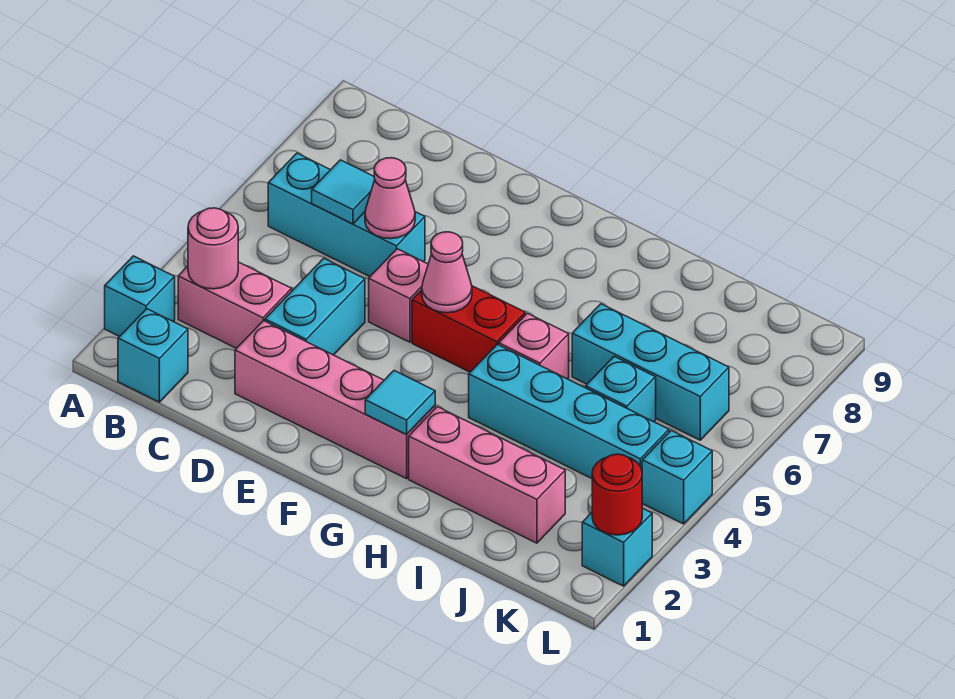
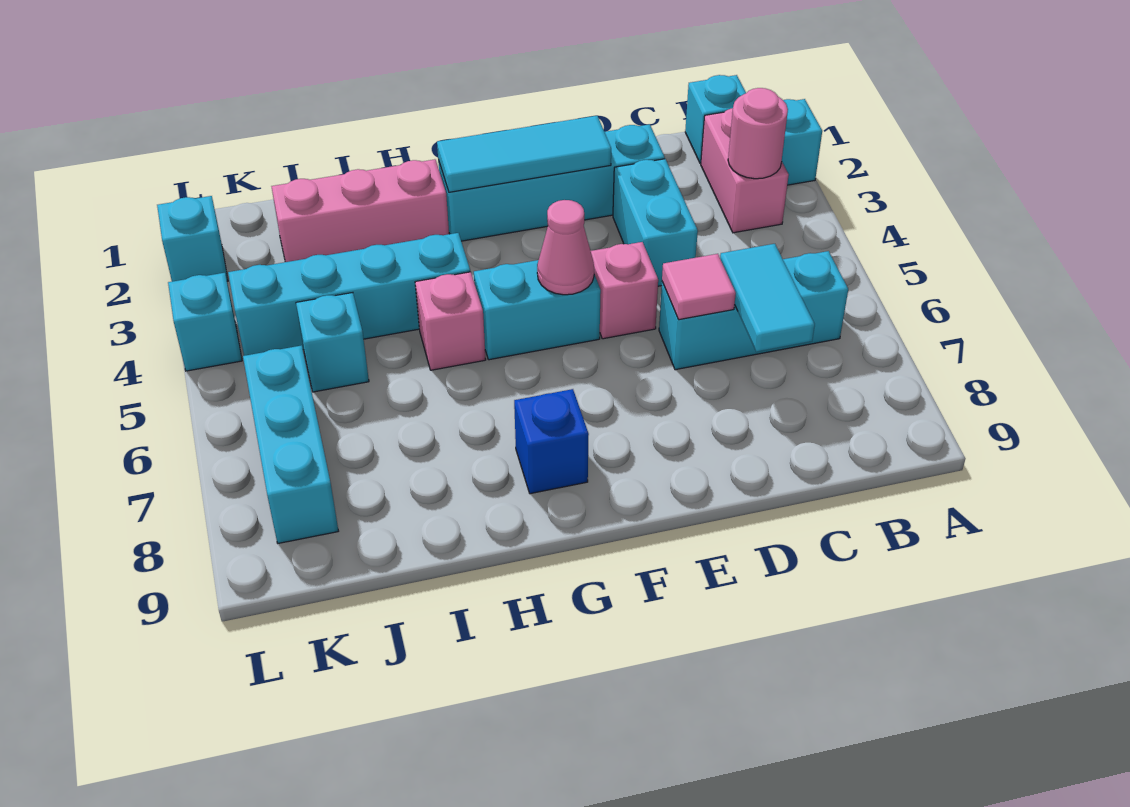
pink brick B3:C3 level 1 -> pink brick B2:B3 level 1
cyan tile C6 level 2 -> cyan tile C6:C7 level 2
pink brick D2:G2 level 1 -> cyan brick D2:G2 level 1
pink cone D6 level 2 -> pink tile D6 level 2
red brick F5:G5 level 1 -> cyan brick F5:G5 level 1
cyan tile G2 level 2 -> cyan tile E2:G2 level 2
none -> blue brick G8 level 1
cyan brick I6:K6 level 1 -> cyan brick K6:K8 level 1
red round brick L2 level 2 -> none

